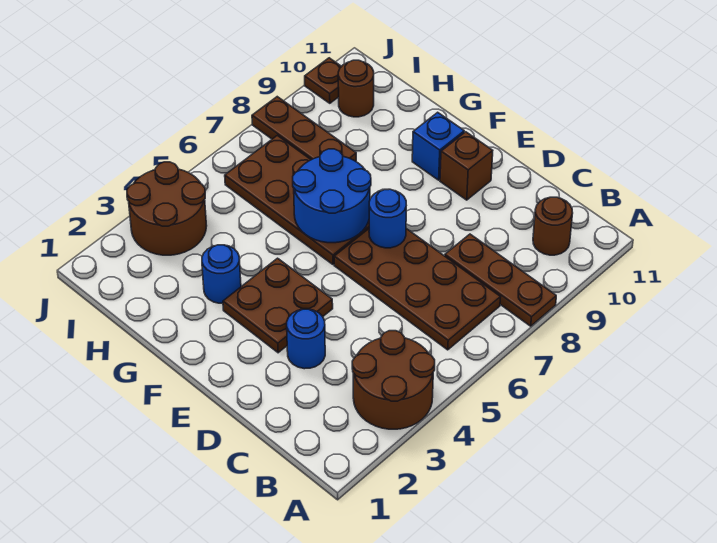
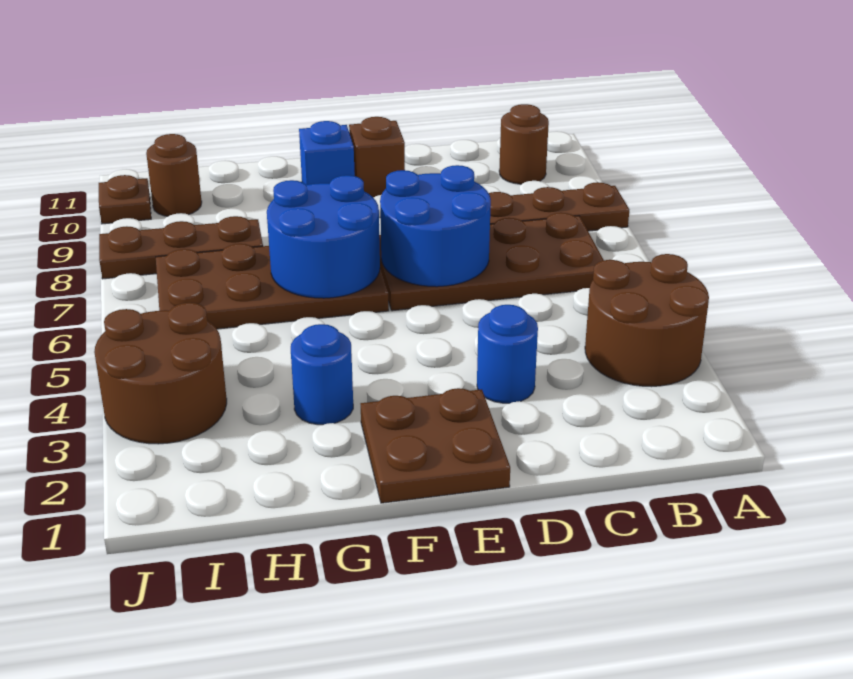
brown plate E3:F4 level 1 -> brown plate E1:F2 level 1
blue round brick E7 level 2 -> blue round brick D6:E7 level 2

